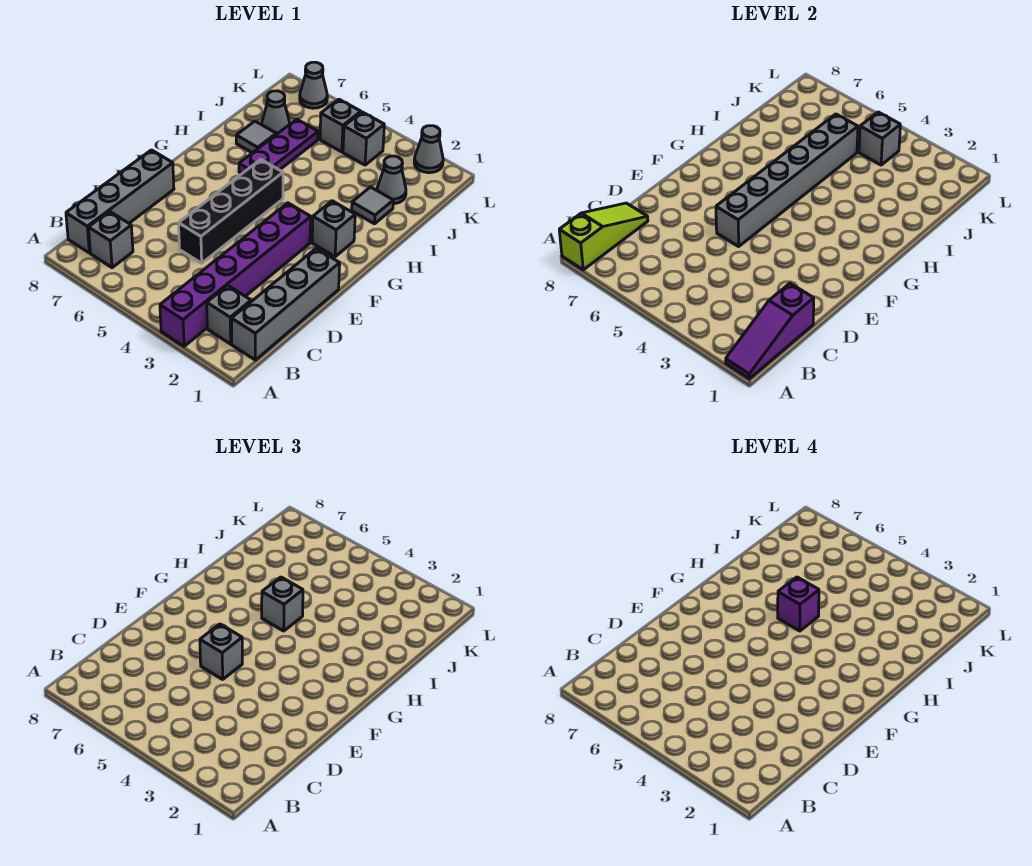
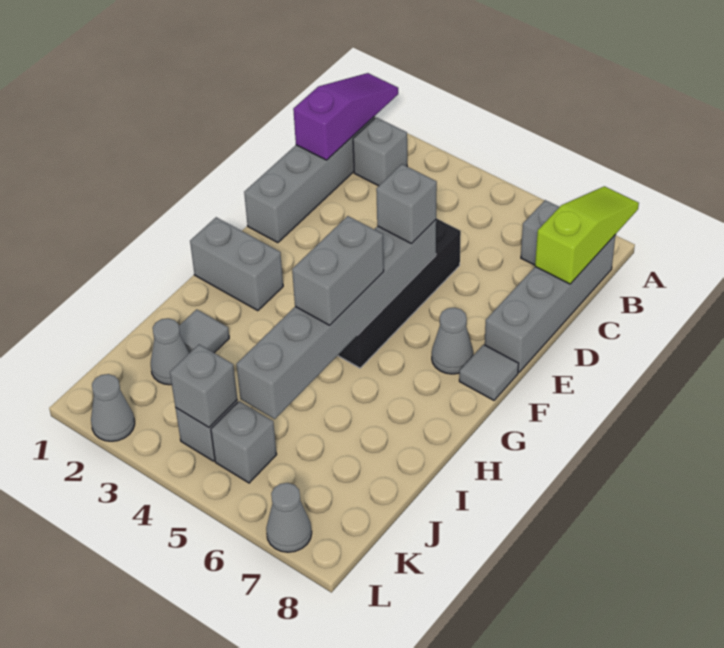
purple brick A3:F3 level 1 -> none
lime slope A8:C8 level 2 top A -> lime slope A8:C8 level 2 top C
grey brick G2 level 1 -> grey brick G1:G2 level 1
grey brick H5 level 3 -> grey brick G5:H5 level 3
purple brick H5 level 4 -> none
purple plate H6:J6 level 1 -> none
grey tile I7 level 1 -> grey tile F8 level 1
grey cone J7 level 1 -> grey cone F7 level 1

